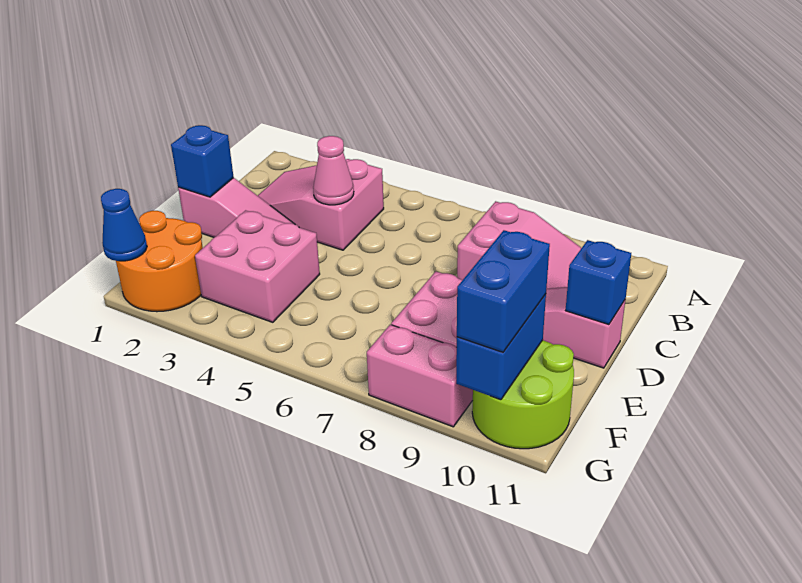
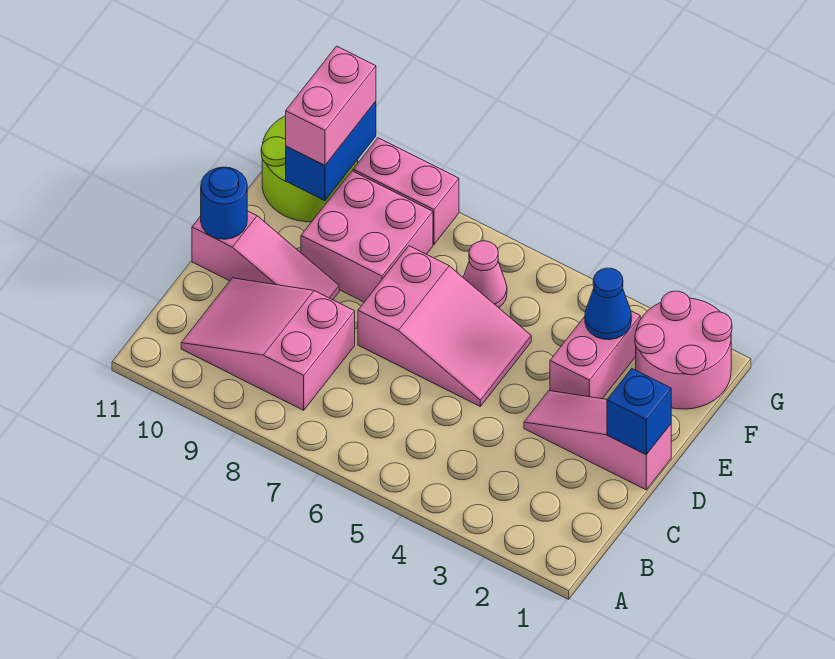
pink slope B2:C4 level 1 top 4 -> pink slope D5:E7 level 1 top 7
pink cone C4 level 2 -> pink cone F6 level 1
blue brick D11 level 2 -> blue round brick D11 level 2
pink brick E3:F4 level 1 -> pink brick E3:F3 level 1
orange round brick F1:G2 level 1 -> pink round brick F1:G2 level 1
blue brick F10:G10 level 3 -> pink brick F10:G10 level 3
blue cone G1 level 2 -> blue cone F3 level 2

